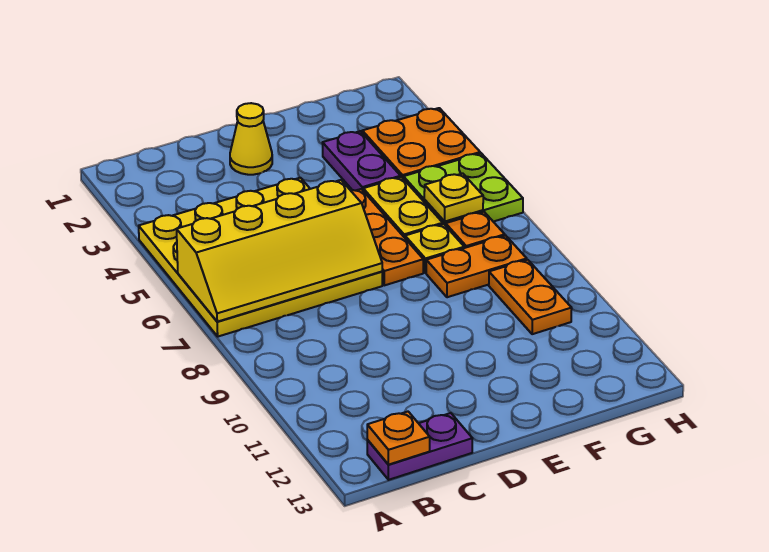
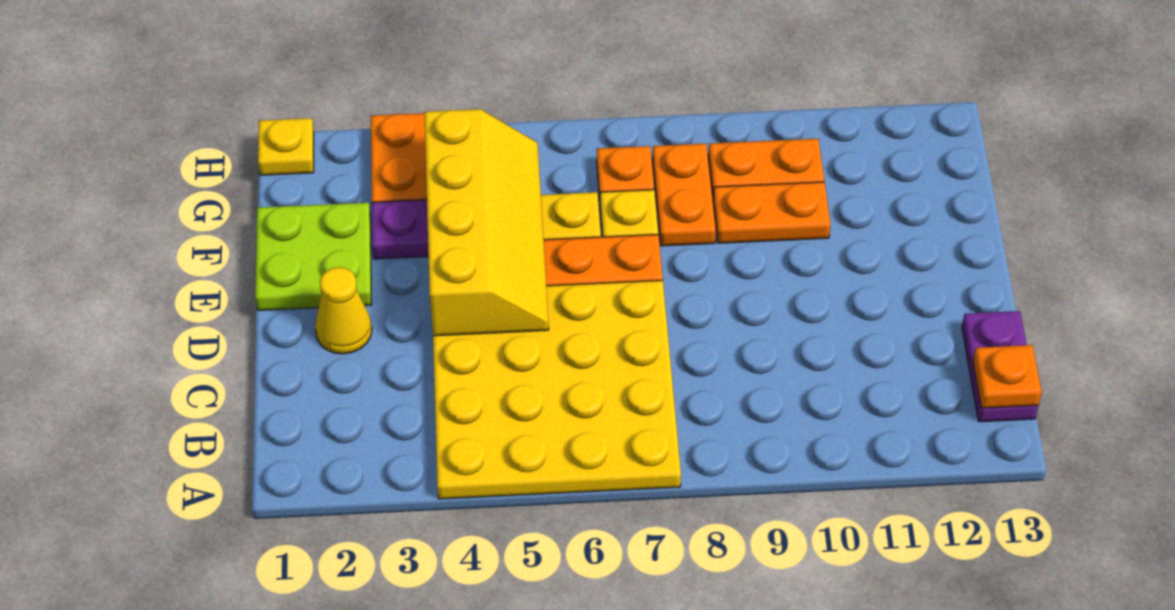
yellow slope A6:D7 level 2 top 6 -> yellow slope D4:G5 level 2 top 4
none -> orange plate F9:F10 level 1
lime plate G5:H6 level 1 -> lime plate E1:F2 level 1
yellow plate G6 level 2 -> yellow plate H1 level 1

